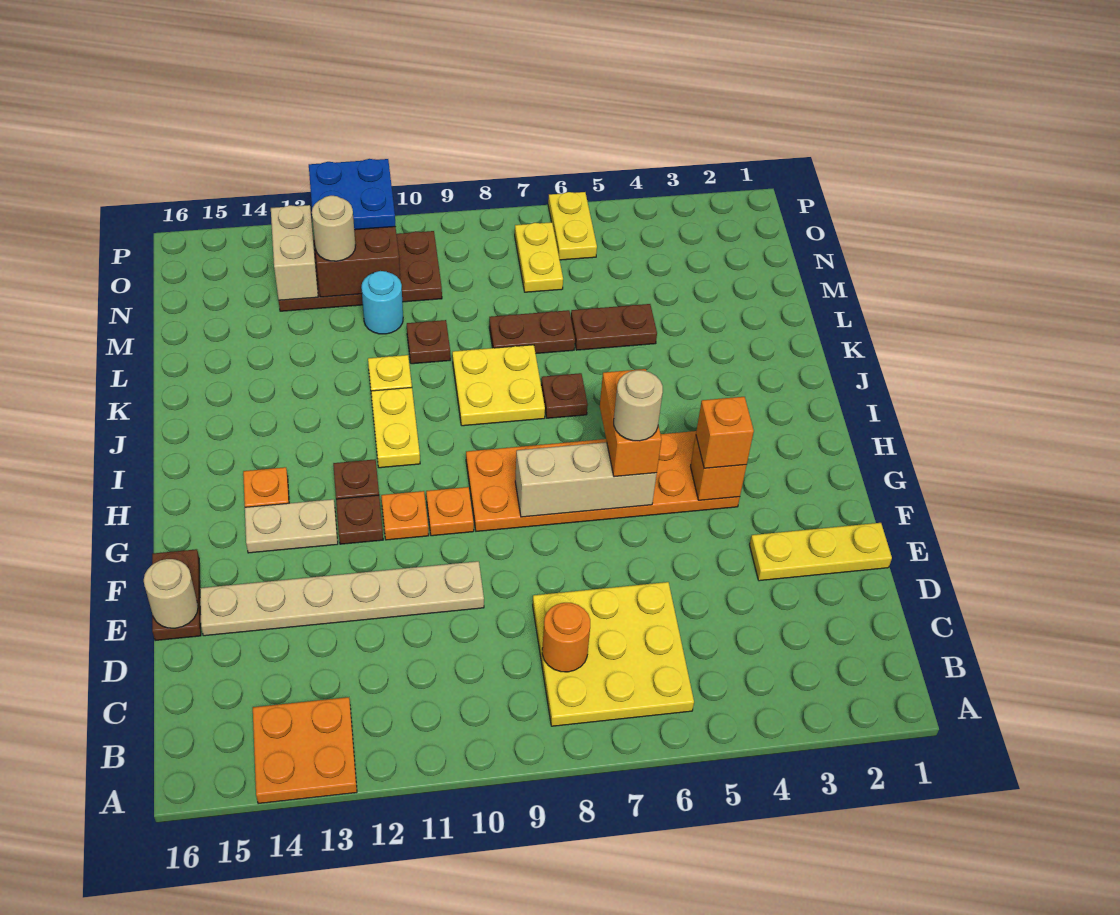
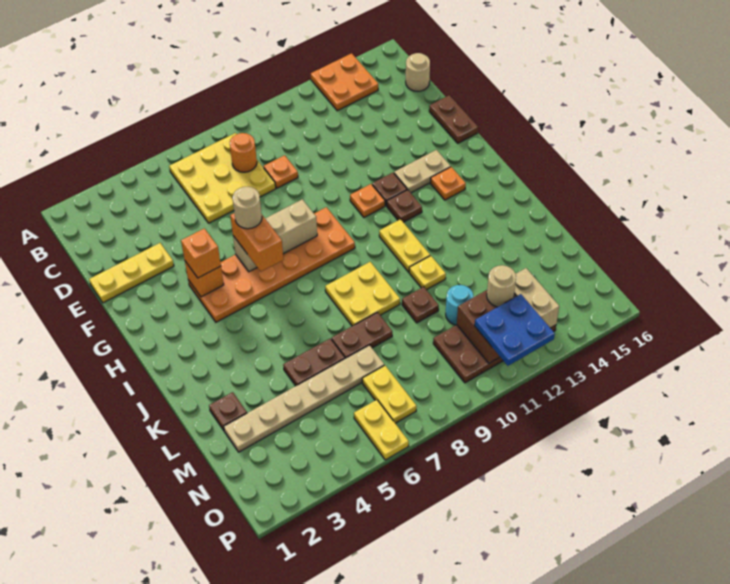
tan plate E10:E15 level 1 -> tan plate M2:M7 level 1
tan round brick E16 level 2 -> tan round brick C16 level 1
orange plate G10 level 1 -> orange plate D9 level 1
brown plate J7 level 1 -> brown plate L2 level 1

